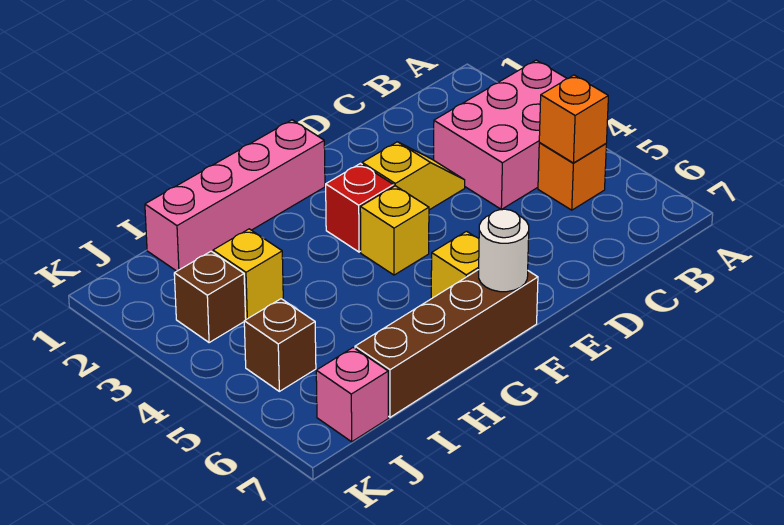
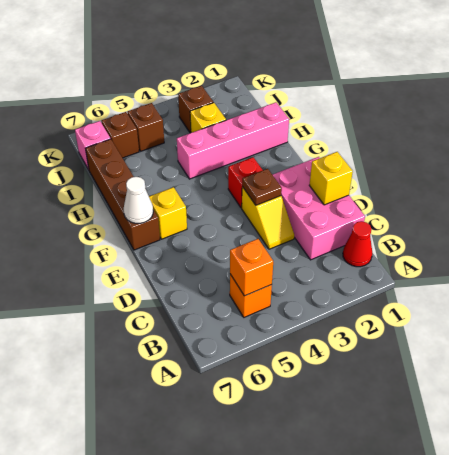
pink brick A3:C4 level 1 -> pink brick C1:E2 level 1
none -> red cone B1 level 1
none -> brown plate E3 level 2
pink brick F1:I1 level 1 -> pink brick H1:H4 level 1
yellow brick F4 level 1 -> yellow brick D1 level 2
white round brick F7 level 2 -> white cone F7 level 2
none -> brown brick J6 level 1

